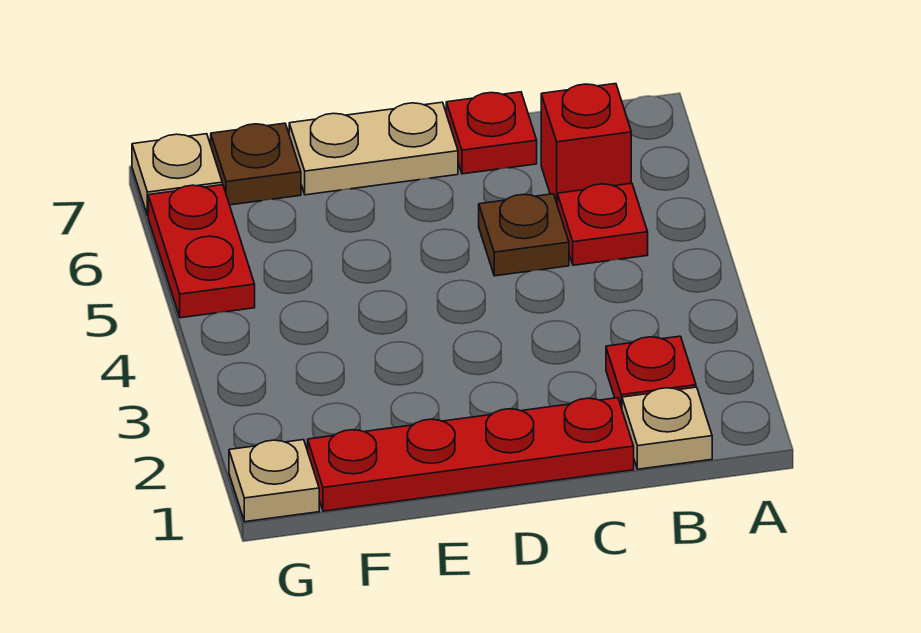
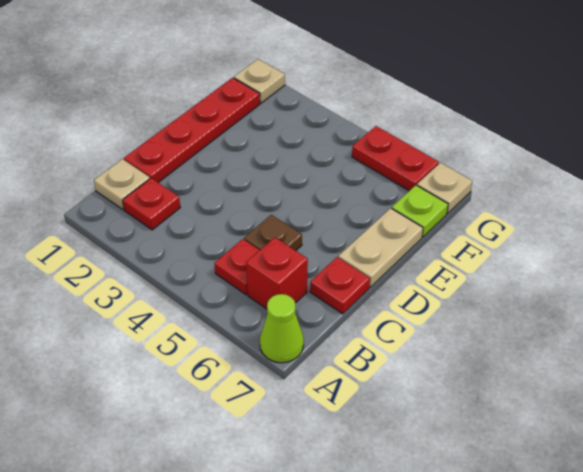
none -> lime cone A7 level 1
brown plate F7 level 1 -> lime plate F7 level 1

